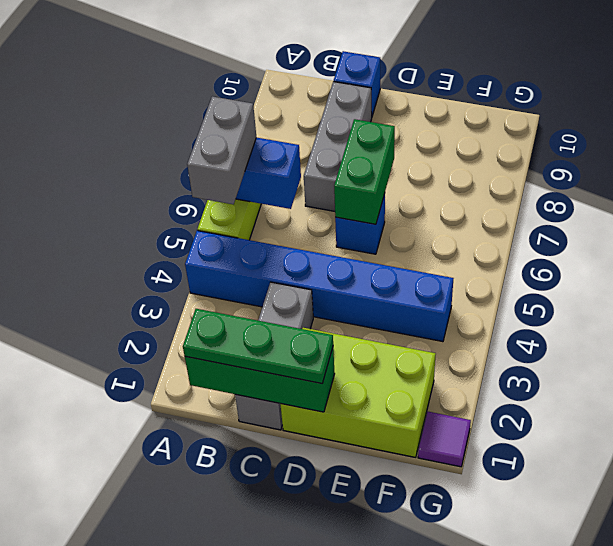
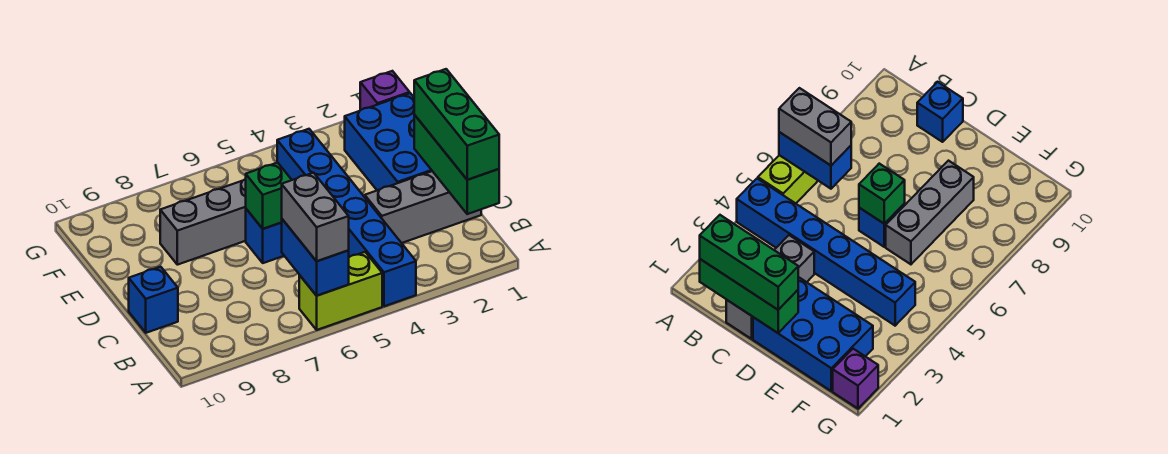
grey brick A5:A6 level 3 -> grey brick A6:B6 level 3
green plate B1:D1 level 3 -> green brick B1:D1 level 3
grey brick C7:C9 level 1 -> grey brick E6:E8 level 1
lime brick D1:F2 level 1 -> blue brick D1:F2 level 1
green brick D6:D7 level 2 -> green brick D6 level 2
purple tile G1 level 1 -> purple brick G1 level 1

